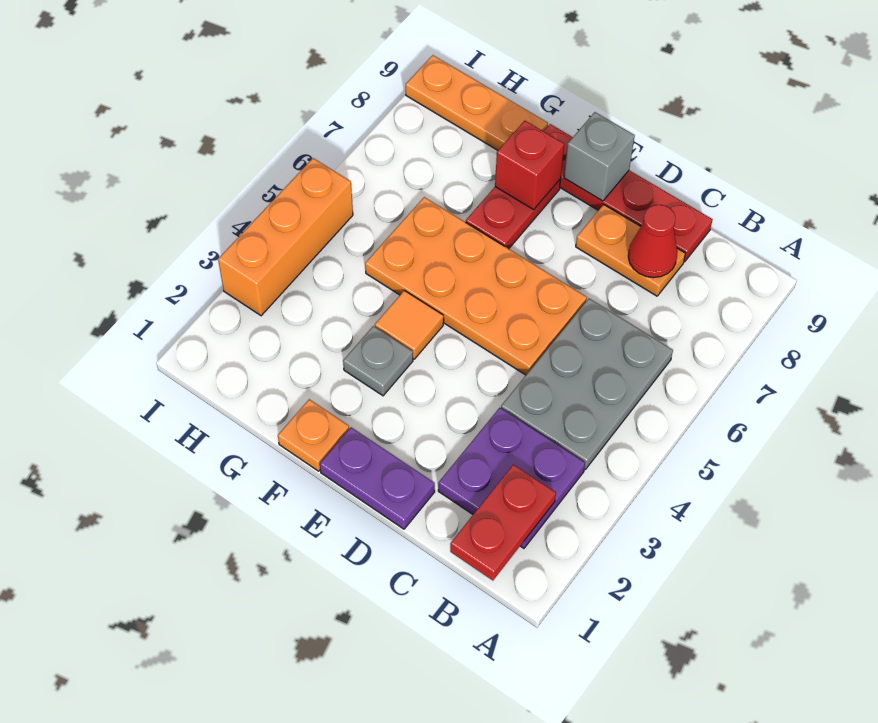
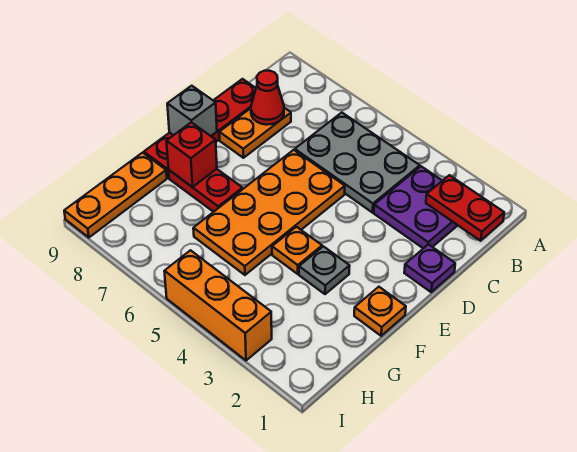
purple plate D1:E1 level 1 -> purple plate D1 level 1
orange tile F4 level 1 -> orange plate F4 level 1

